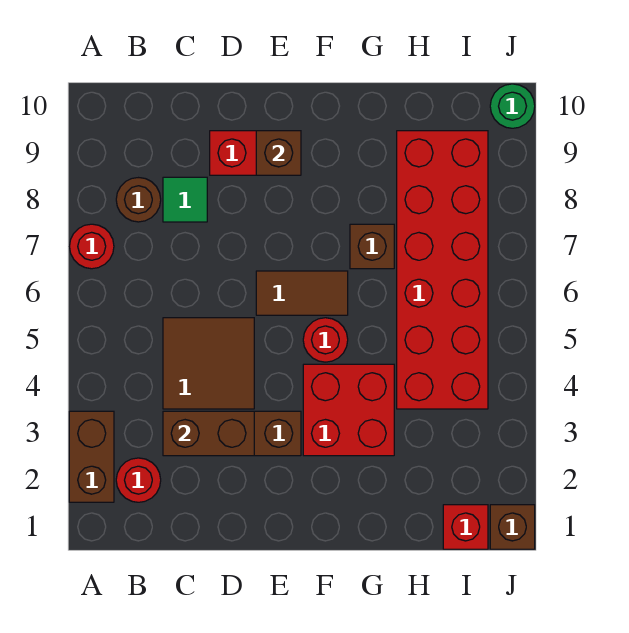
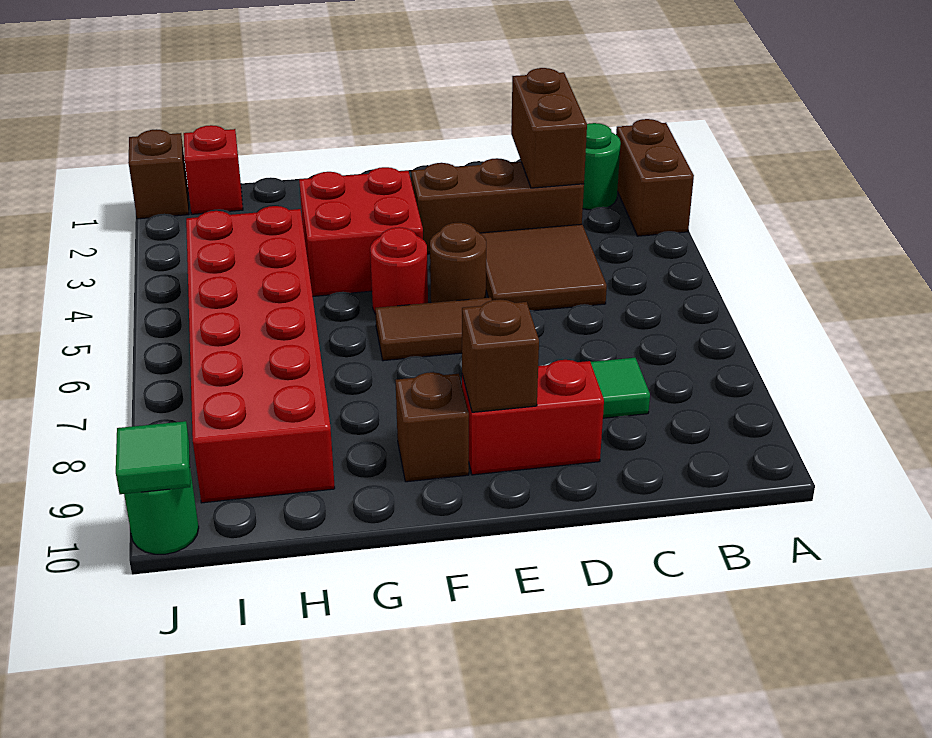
red round brick A7 level 1 -> none
red round brick B2 level 1 -> green round brick B2 level 1
brown round brick B8 level 1 -> brown round brick E5 level 1
brown brick C3:D3 level 2 -> brown brick C2:C3 level 2
brown brick G7 level 1 -> brown brick F9 level 1
none -> green tile J10 level 2

